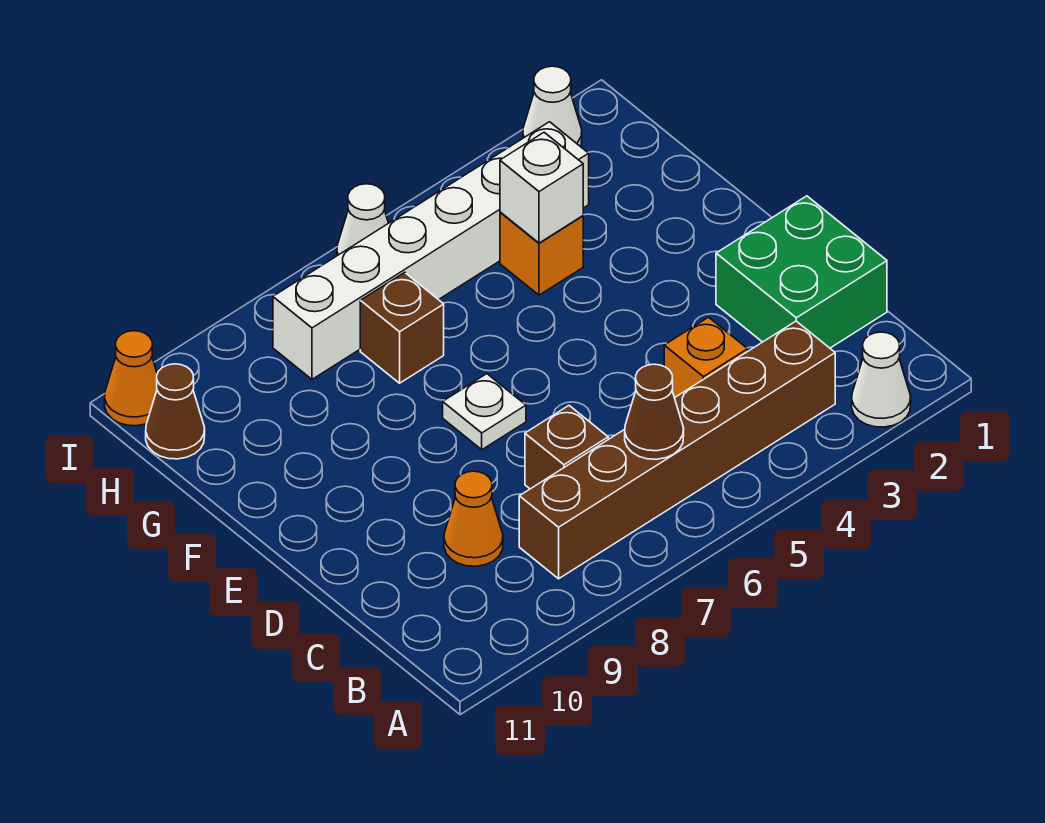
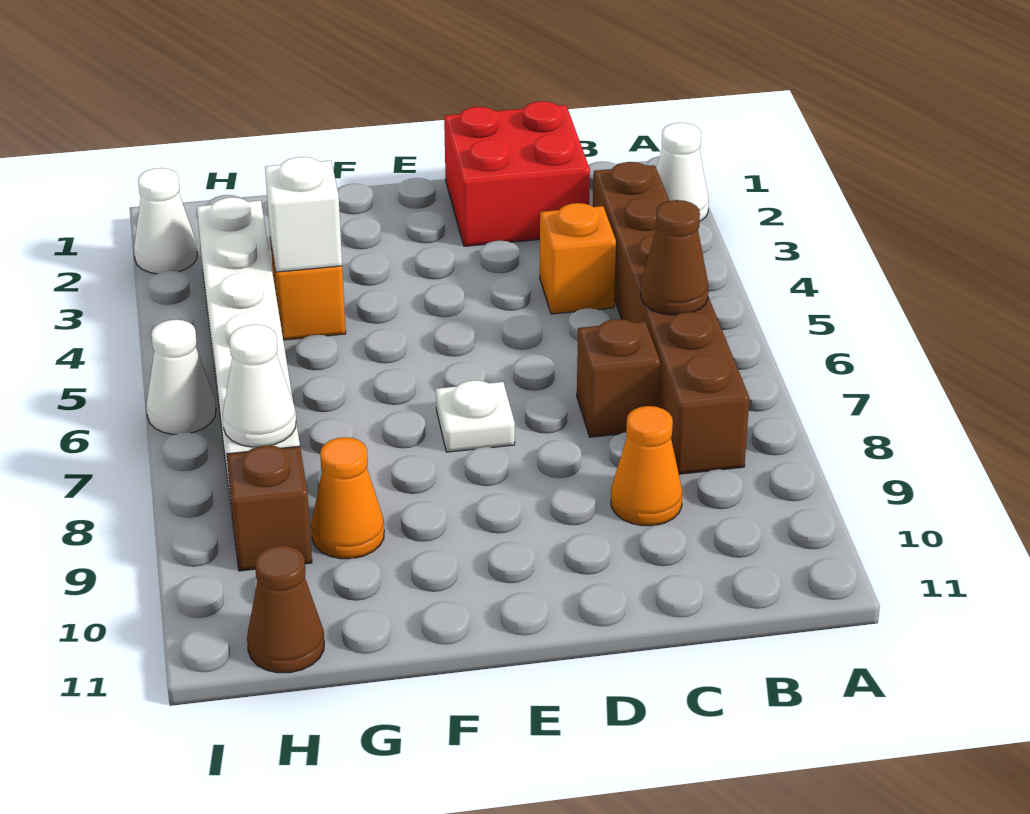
green brick C1:D2 level 1 -> red brick C1:D2 level 1
brown brick G7 level 1 -> brown brick H9 level 1
none -> white cone H8 level 2
orange cone I11 level 1 -> orange cone G9 level 1

